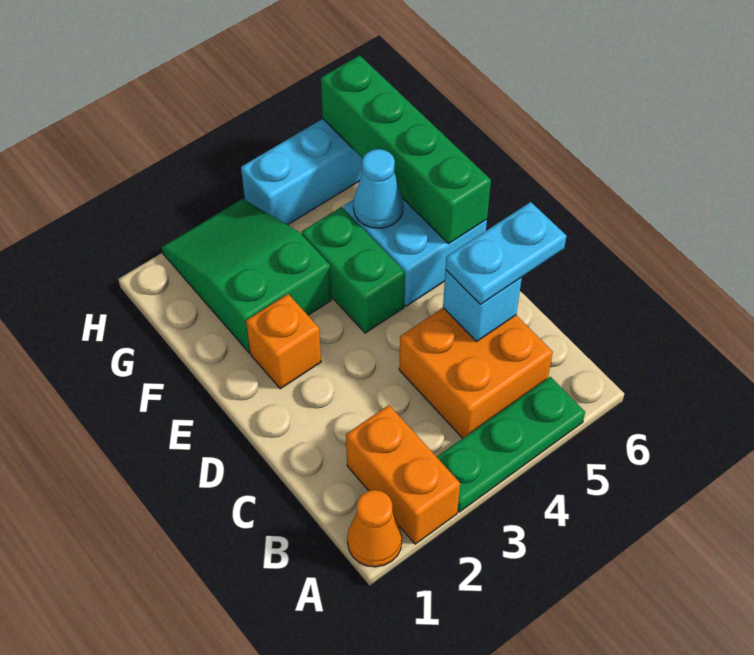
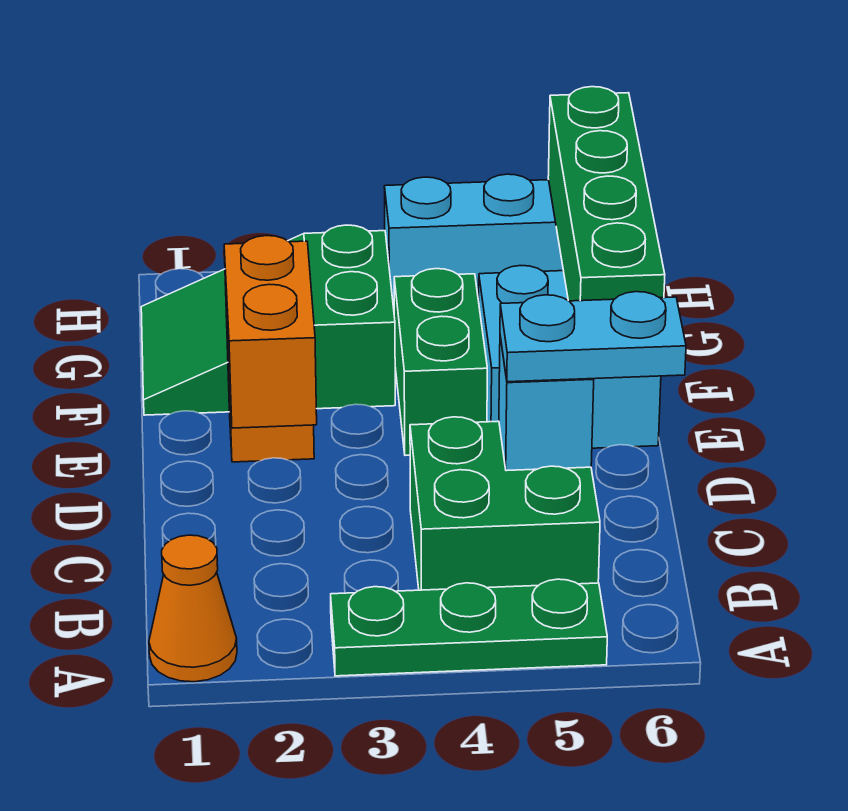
orange brick A2:B2 level 1 -> orange brick D2:E2 level 2
orange brick B4:C5 level 1 -> green brick B4:C5 level 1
green slope F2:H3 level 1 top F -> green slope F1:G3 level 1 top 3
cyan cone F5 level 2 -> none

